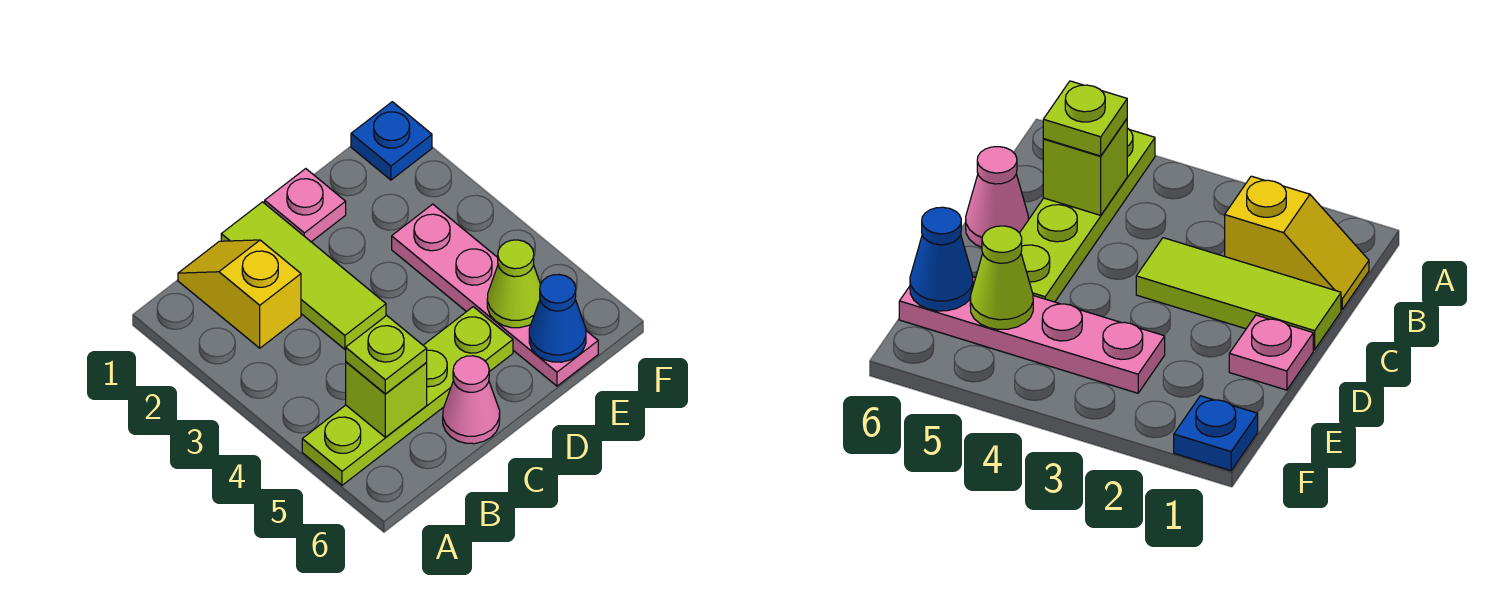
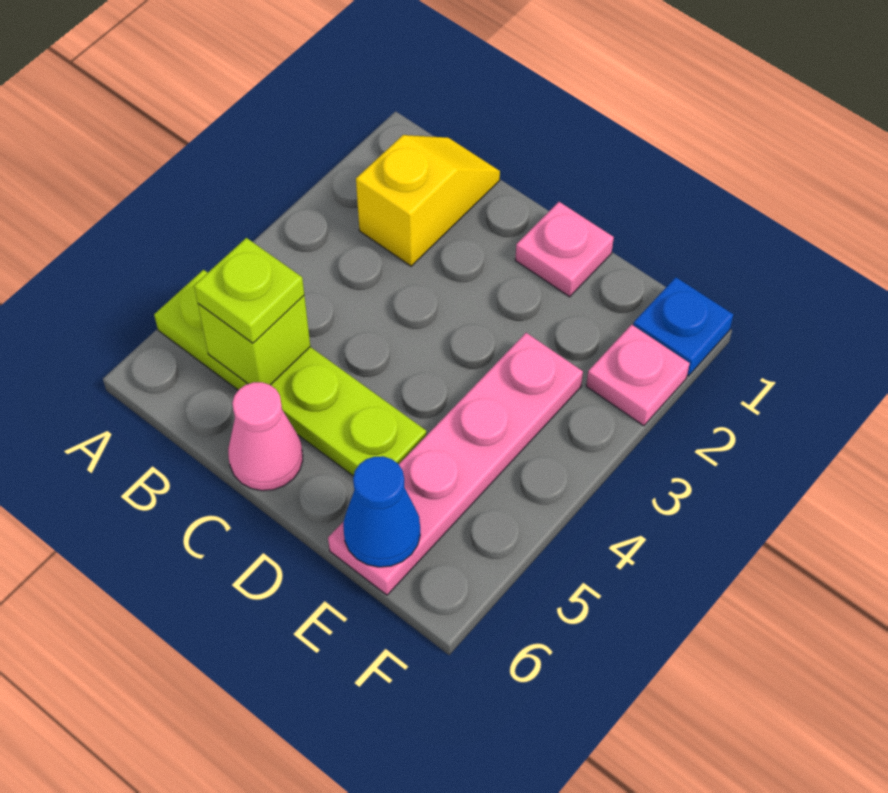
lime tile C1:C3 level 1 -> none
lime cone E5 level 2 -> none
none -> pink plate F2 level 1

